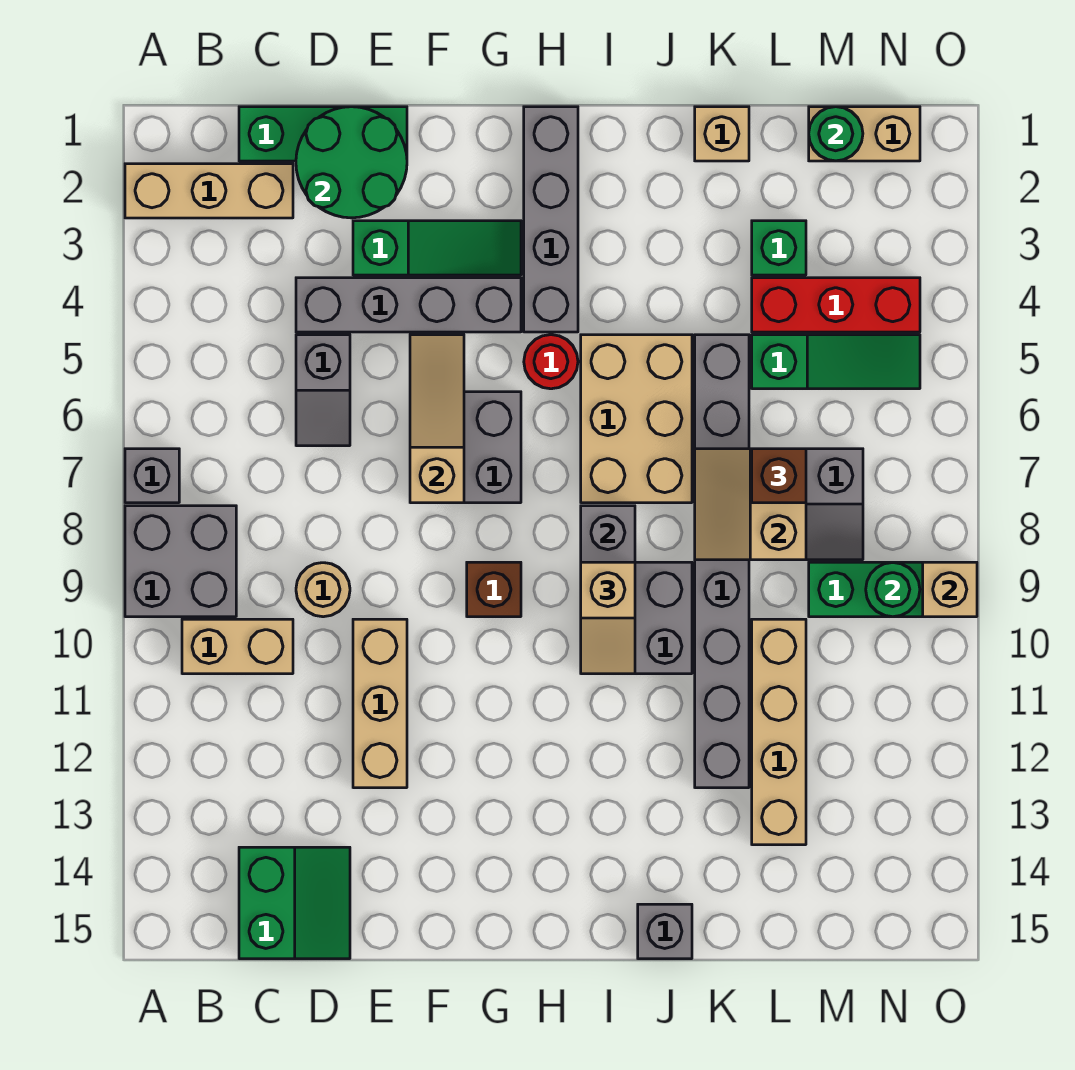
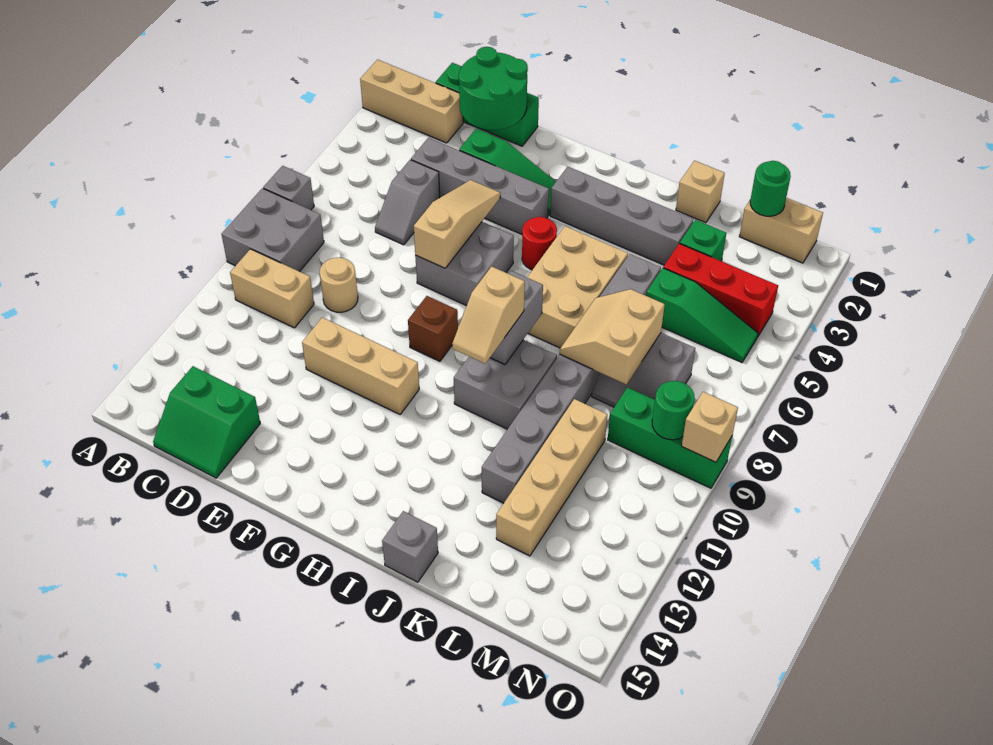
green slope C14:D15 level 1 top C -> green slope C14:D15 level 1 top 14
tan brick E10:E12 level 1 -> tan brick E11:G11 level 1
grey brick H1:H4 level 1 -> grey brick H3:K3 level 1
brown brick L7 level 3 -> none

